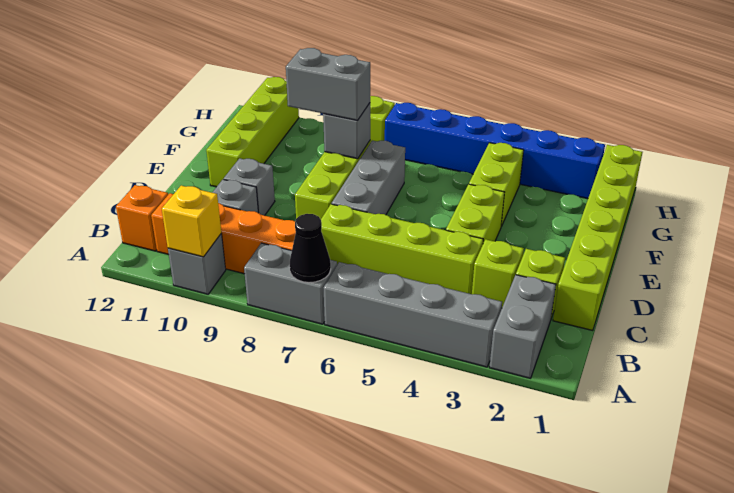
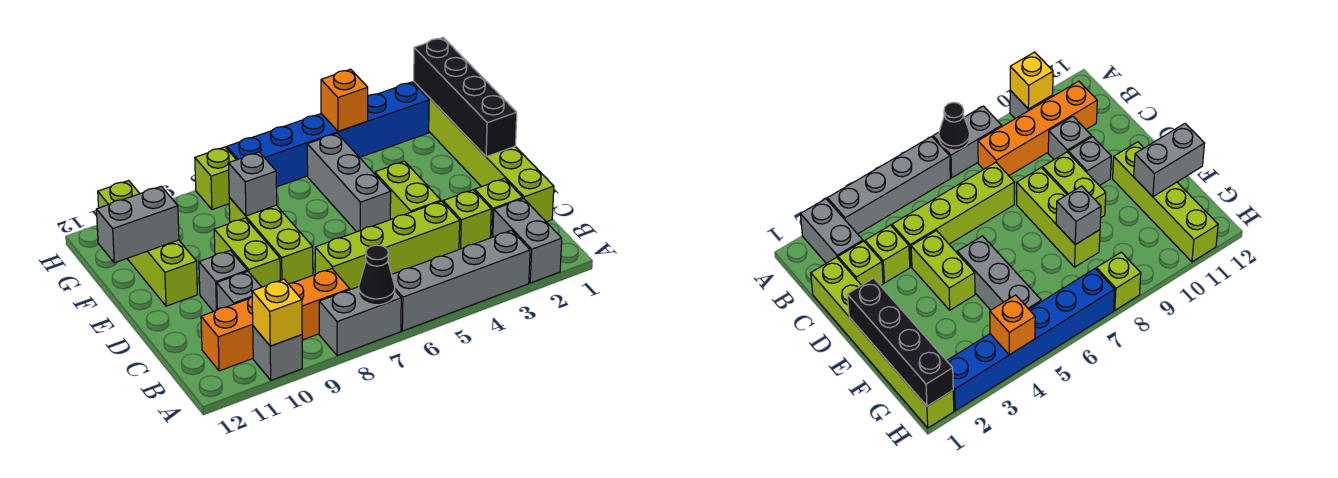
orange brick B12 level 1 -> orange brick H4 level 2
grey brick D7:F7 level 1 -> grey brick E5:G5 level 1
none -> black brick E1:H1 level 2
lime brick F4:G4 level 1 -> lime brick D9:E9 level 1
grey brick F8:F9 level 3 -> grey brick F11:F12 level 2

